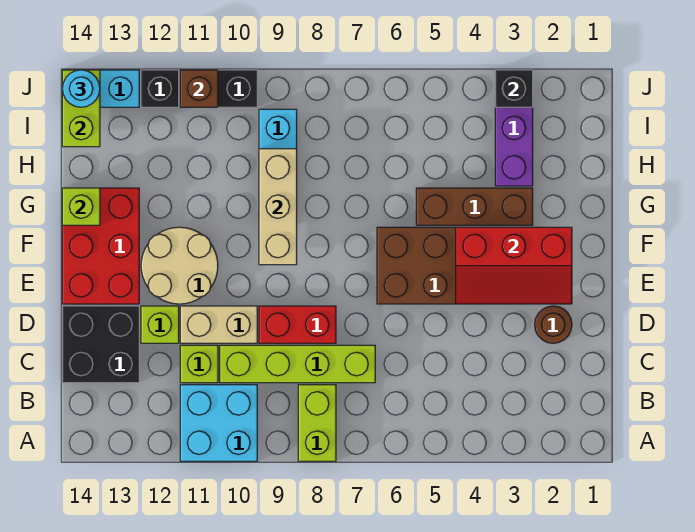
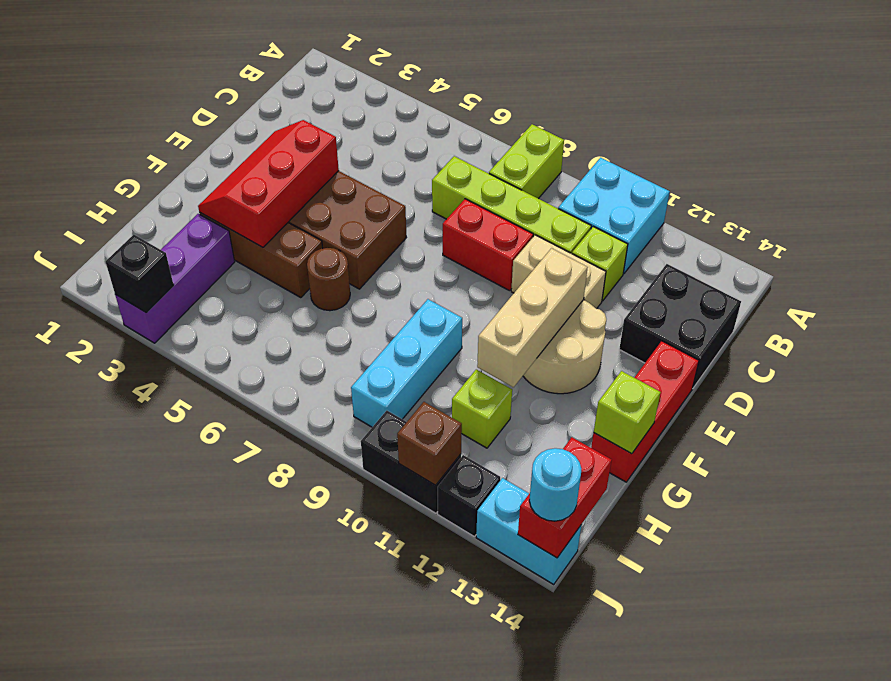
brown round brick D2 level 1 -> brown round brick G6 level 1
lime brick D12 level 1 -> lime brick H11 level 1
red slope E2:F4 level 2 top F -> red slope E3:G4 level 2 top 4
red brick E13:G14 level 1 -> red brick E14:G14 level 1
tan brick F9:H9 level 2 -> tan brick E11:G11 level 2
lime brick I14:J14 level 2 -> red brick I14:J14 level 2

